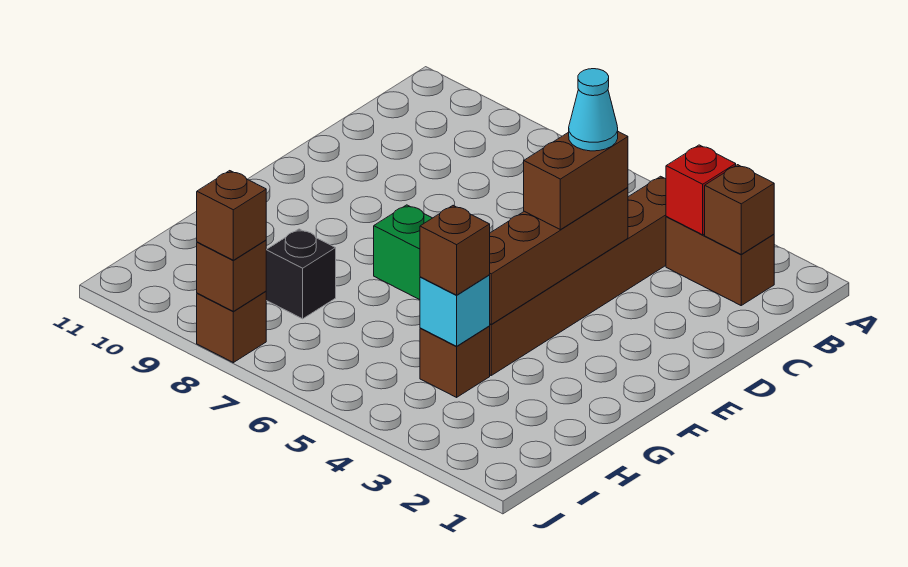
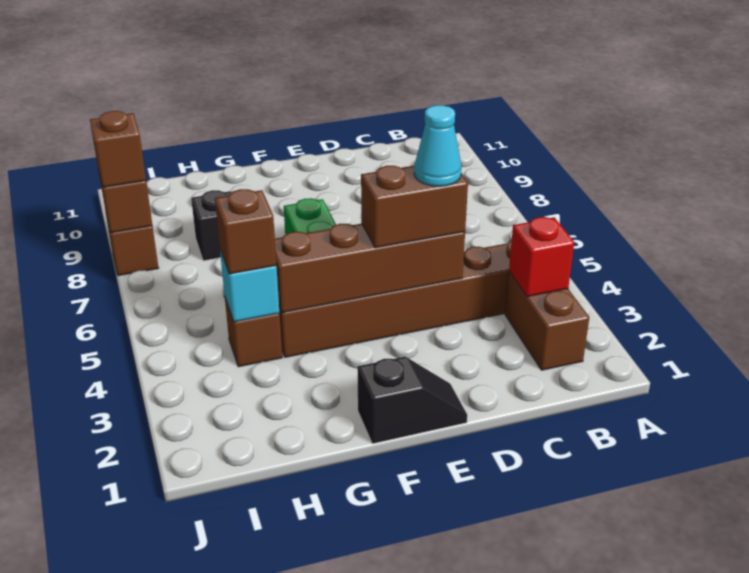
brown brick B2 level 2 -> none
none -> black slope E1:F1 level 1 top F

